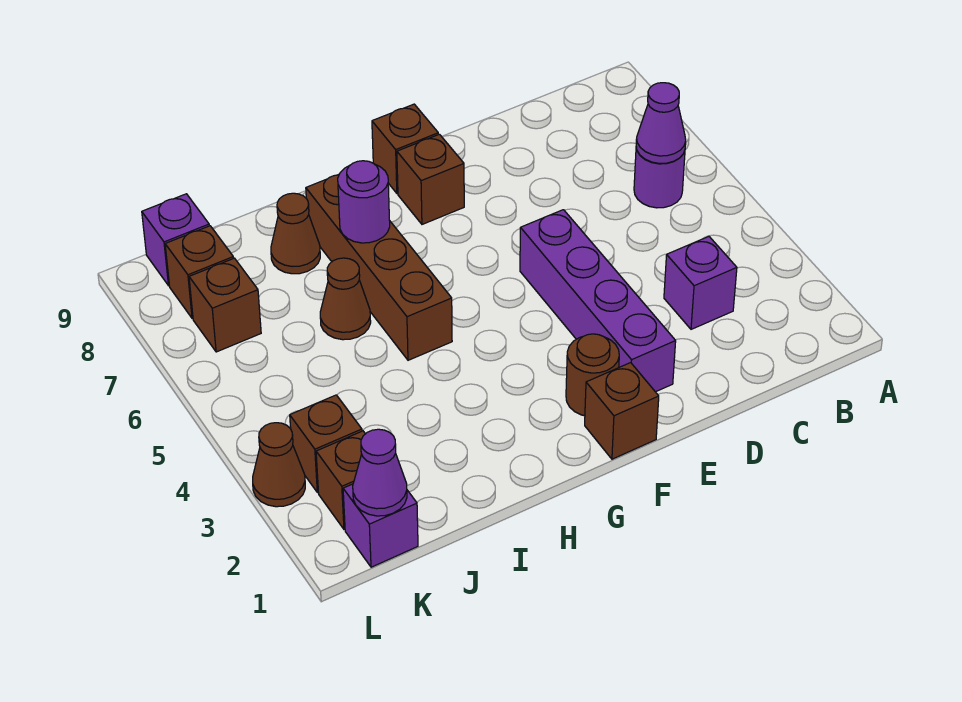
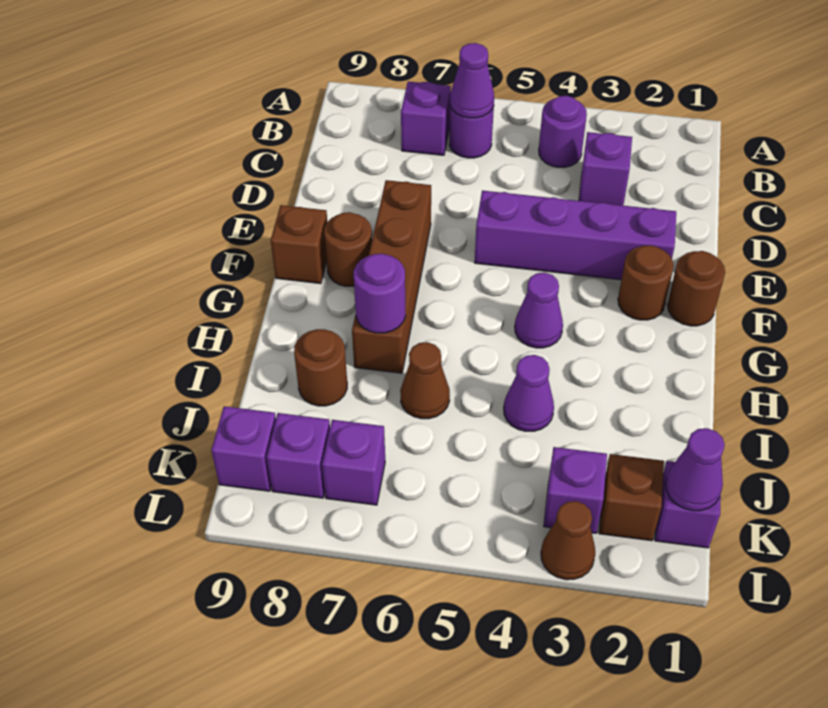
none -> purple round brick B4 level 1
none -> purple brick B7 level 1
brown brick F1 level 1 -> brown round brick F1 level 1
brown brick F8 level 1 -> brown round brick F8 level 1
none -> purple cone G4 level 1
brown brick H5:H8 level 1 -> brown brick E7:H7 level 1
none -> purple cone I4 level 1
brown cone I8 level 1 -> brown round brick I8 level 1
brown brick K3 level 1 -> purple brick K3 level 1
brown brick K7 level 1 -> purple brick K7 level 1
brown brick K8 level 1 -> purple brick K8 level 1

